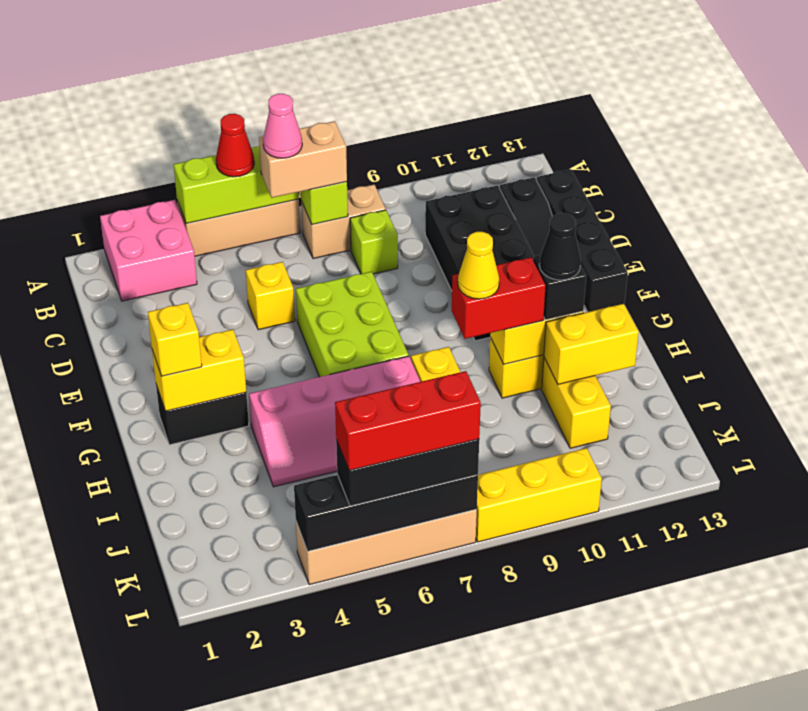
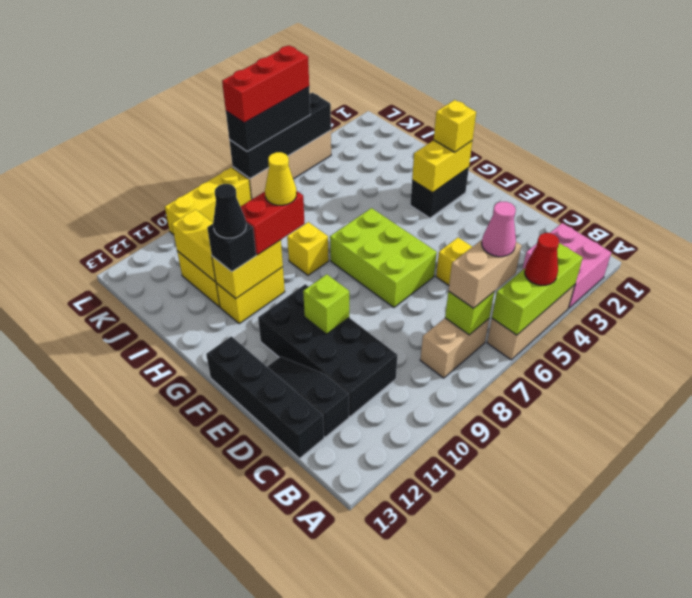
lime brick C8 level 1 -> lime brick E10 level 2
pink slope H4:I7 level 1 top H -> none
yellow brick I11:I12 level 2 -> yellow brick I11:J11 level 2

